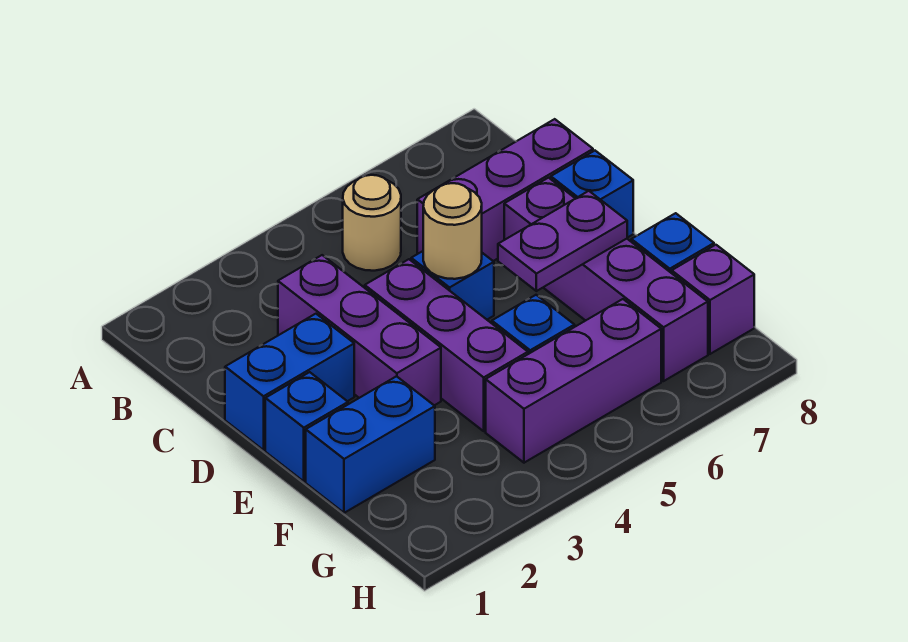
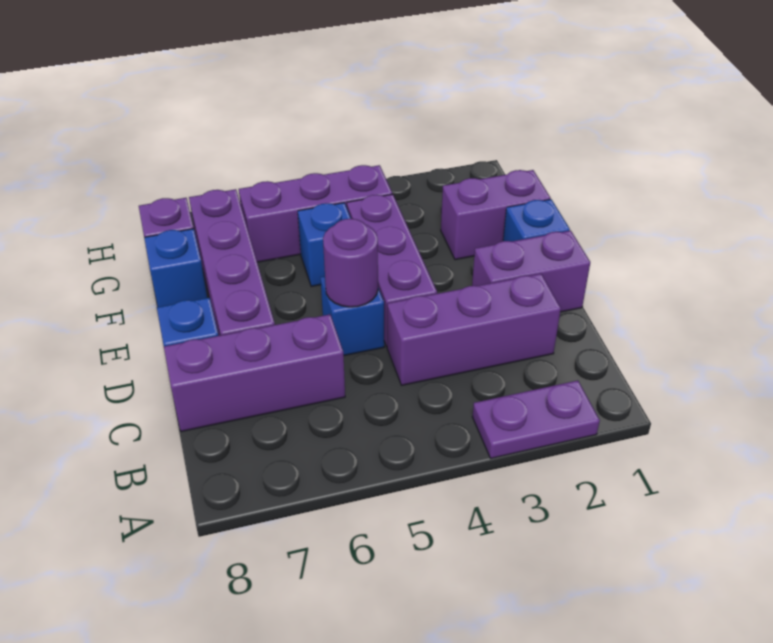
tan round brick B5 level 1 -> none
purple brick C3:E3 level 1 -> purple brick C2:C4 level 1
blue brick D1:D2 level 1 -> purple brick D1:D2 level 1
tan round brick D5 level 2 -> purple round brick D5 level 2
purple plate E6:E7 level 2 -> purple plate A2:A3 level 1
blue brick F1:F2 level 1 -> purple brick F1:F2 level 1

